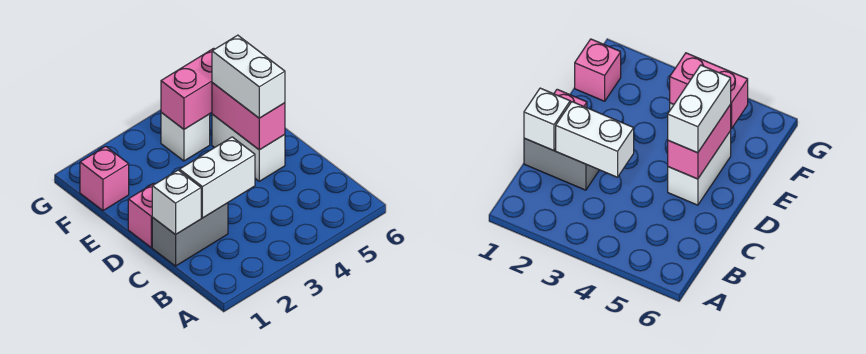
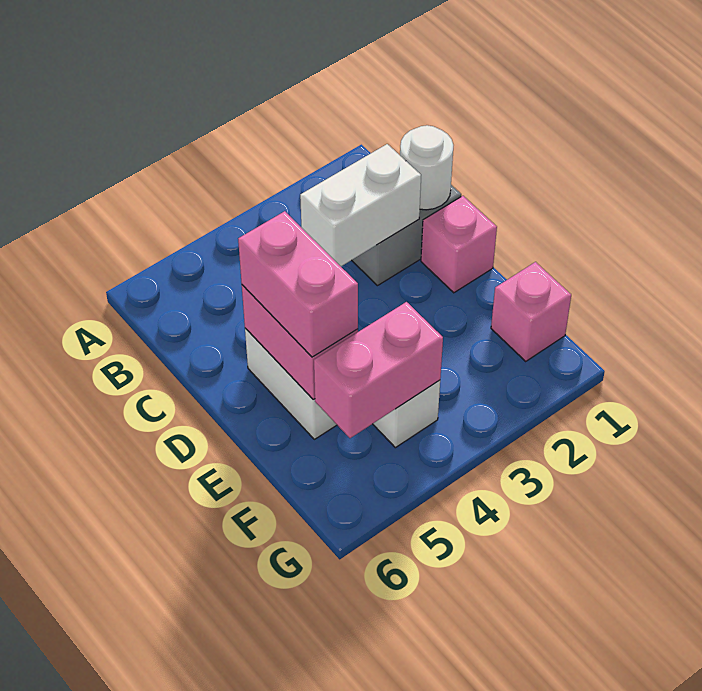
white brick C1 level 2 -> white round brick C1 level 2
white brick D5:E5 level 3 -> pink brick D5:E5 level 3

